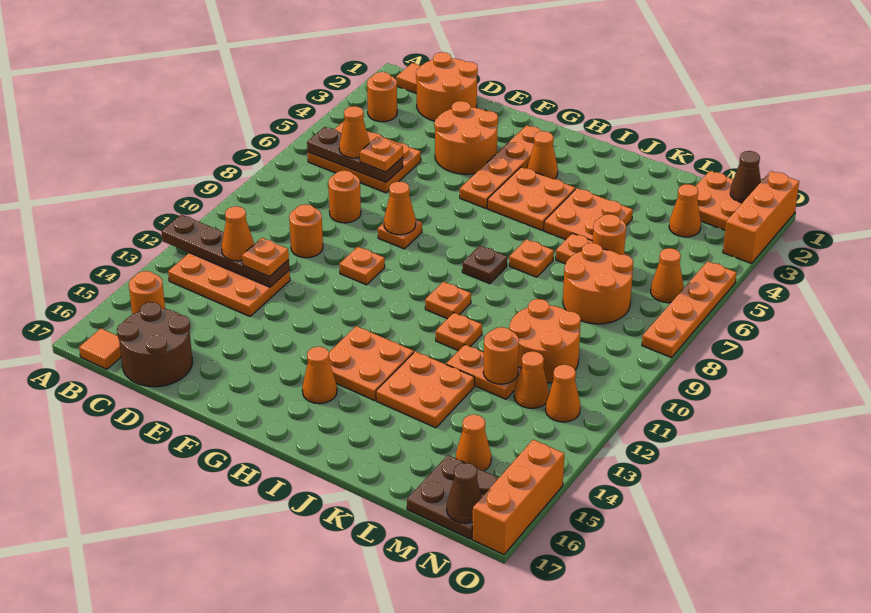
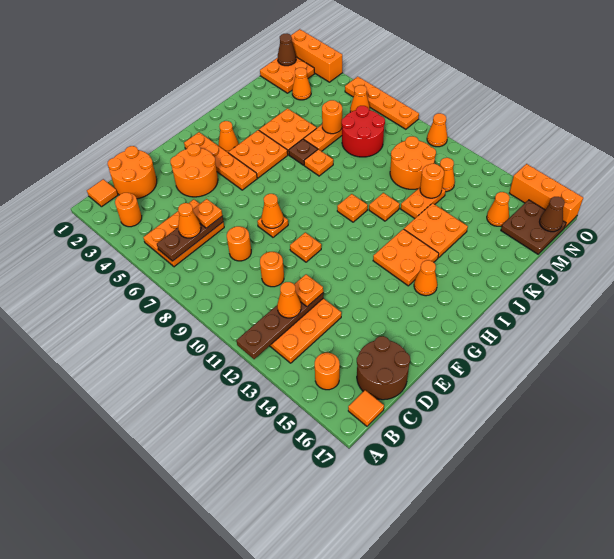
brown plate I8 level 1 -> brown plate J6 level 1
orange round brick L7:M8 level 1 -> red round brick L7:M8 level 1
orange cone N12 level 1 -> orange cone O10 level 1

